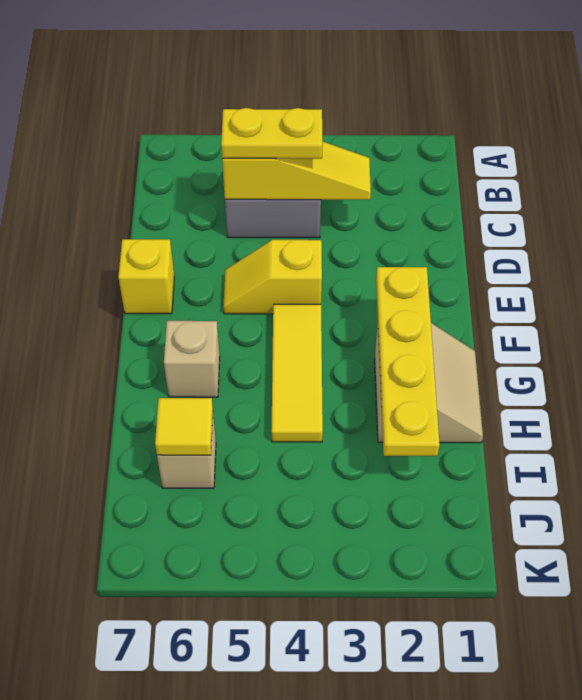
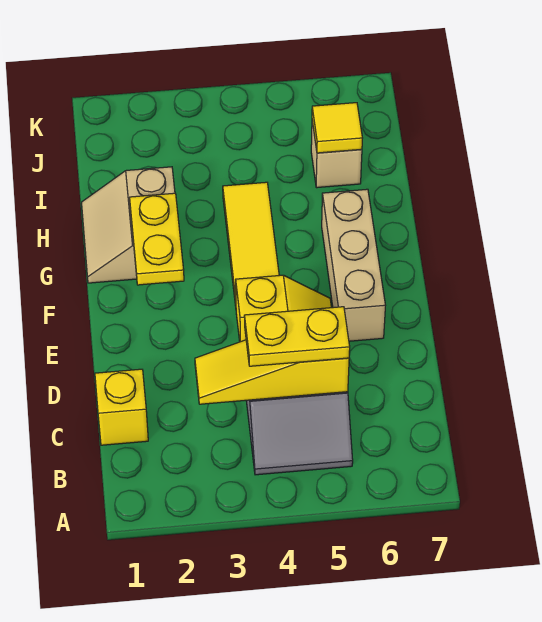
yellow brick E7 level 1 -> yellow brick C1 level 1
yellow plate F2:I2 level 2 -> yellow plate F2:G2 level 2
tan brick G6 level 1 -> tan brick E6:G6 level 1

